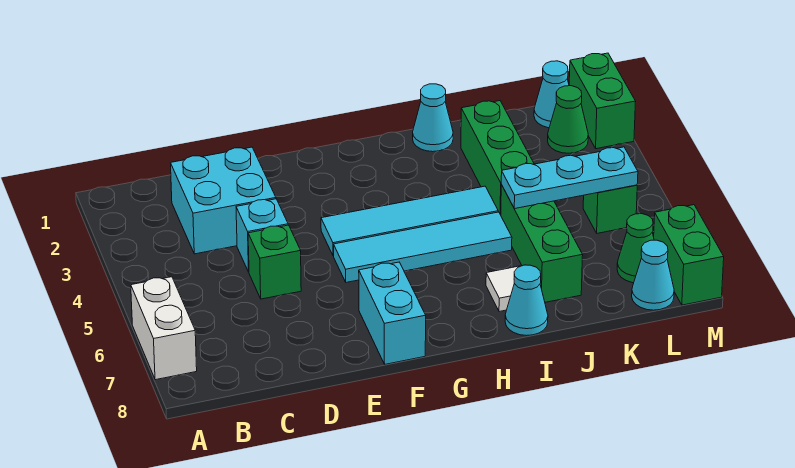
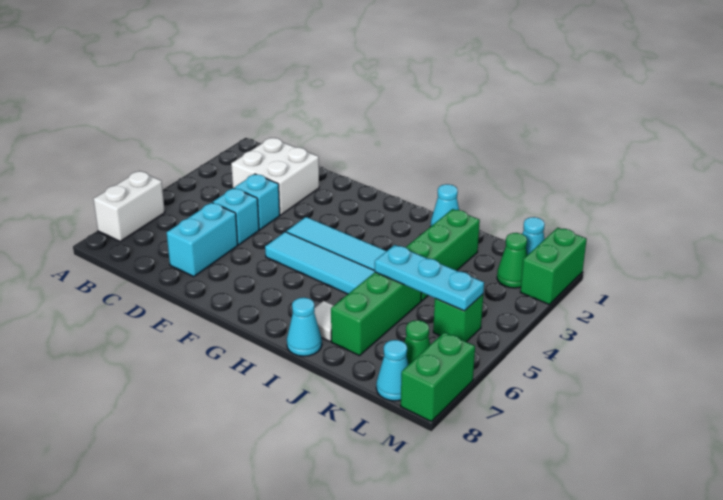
cyan brick C2:D3 level 1 -> white brick C2:D3 level 1
green brick D5 level 1 -> cyan brick D5 level 1
cyan brick F7:F8 level 1 -> cyan brick D6:D7 level 1

